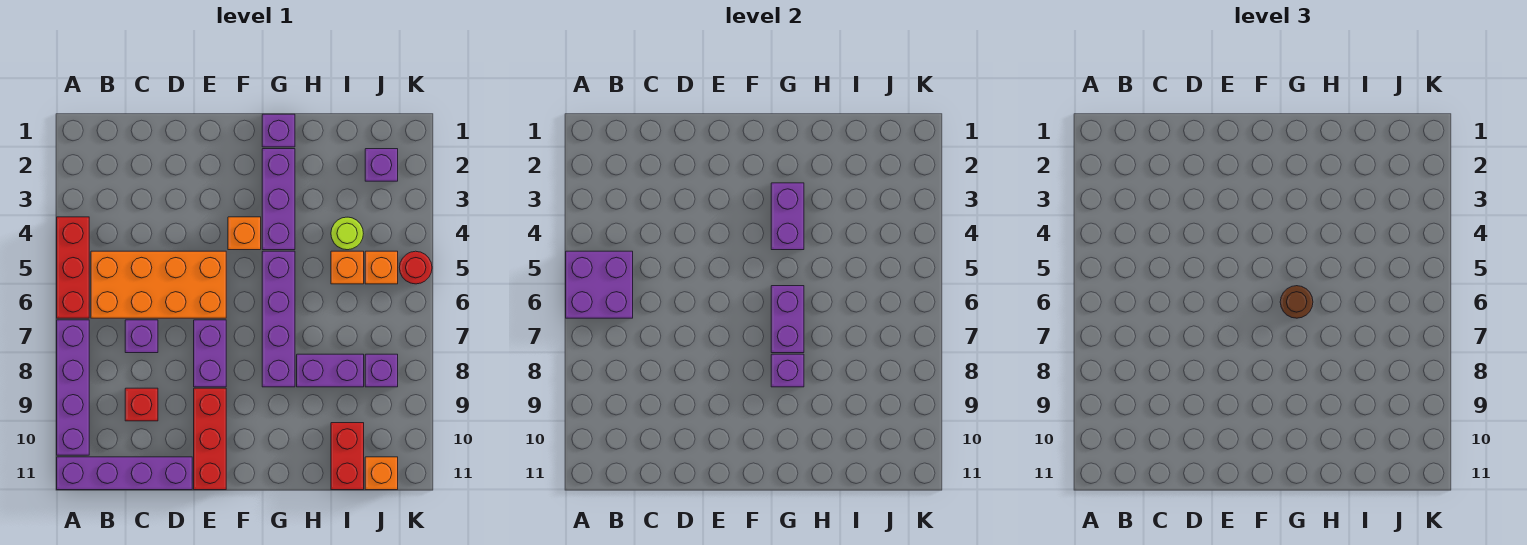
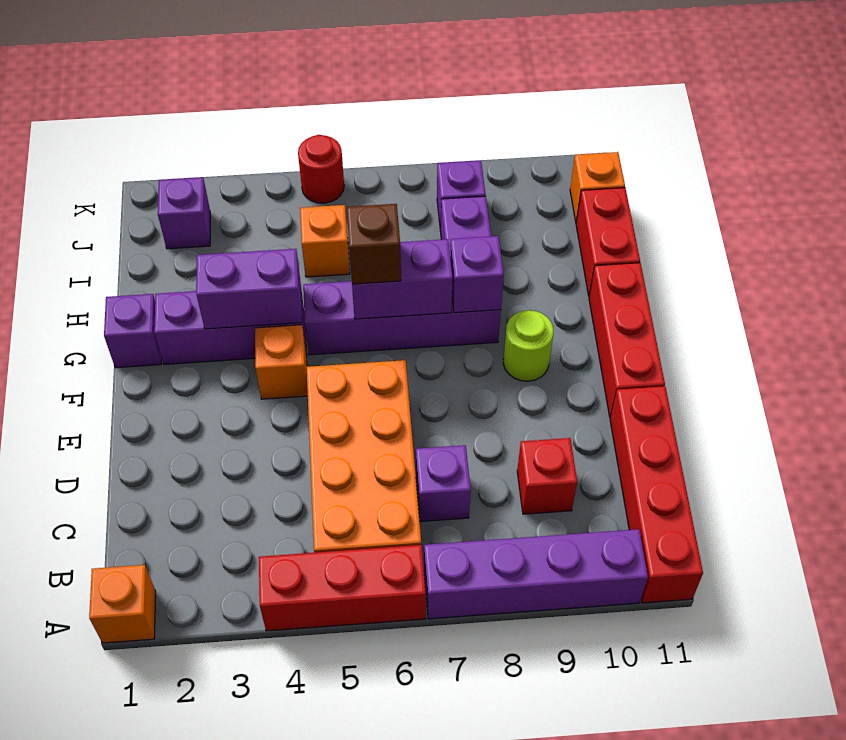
purple brick A5:B6 level 2 -> none
purple brick A11:D11 level 1 -> red brick A11:D11 level 1
purple brick E7:E8 level 1 -> none
red brick E9:E11 level 1 -> red brick E11:G11 level 1
brown round brick G6 level 3 -> brown brick G6 level 3
lime round brick I4 level 1 -> lime round brick F9 level 1
red brick I10:I11 level 1 -> red brick H11:I11 level 1
orange brick J5 level 1 -> orange brick A1 level 1

